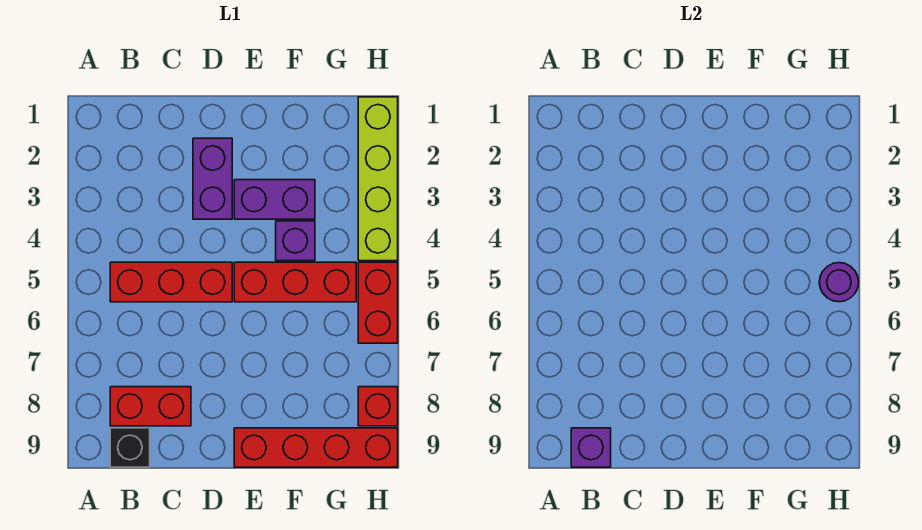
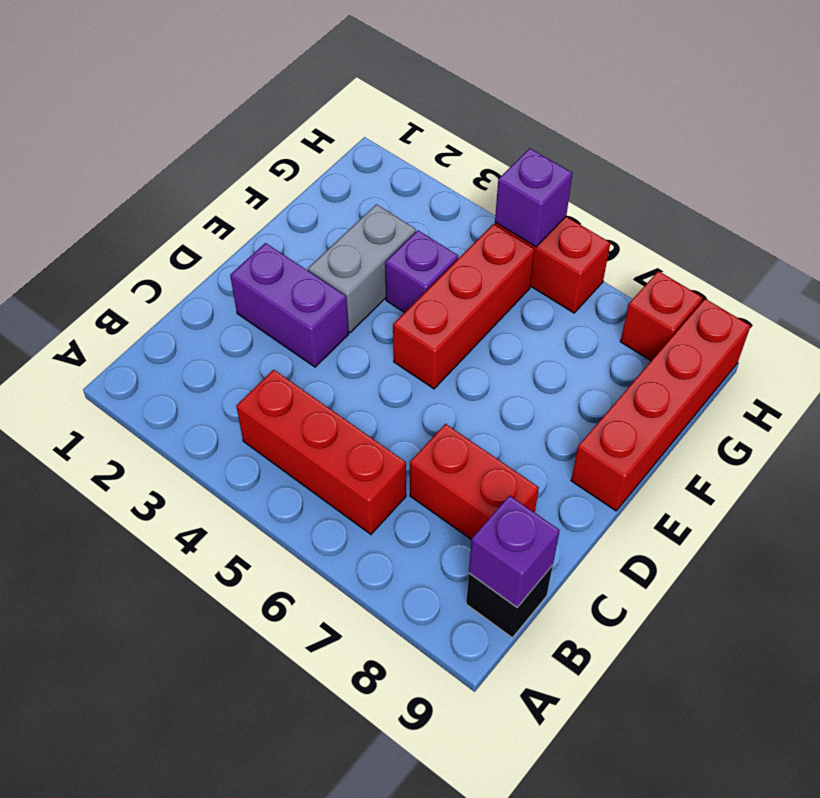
red brick B5:D5 level 1 -> red brick B4:B6 level 1
red brick B8:C8 level 1 -> red brick C7:C8 level 1
purple brick E3:F3 level 1 -> grey brick E3:F3 level 1
lime brick H1:H4 level 1 -> none
purple round brick H5 level 2 -> purple brick H5 level 2

